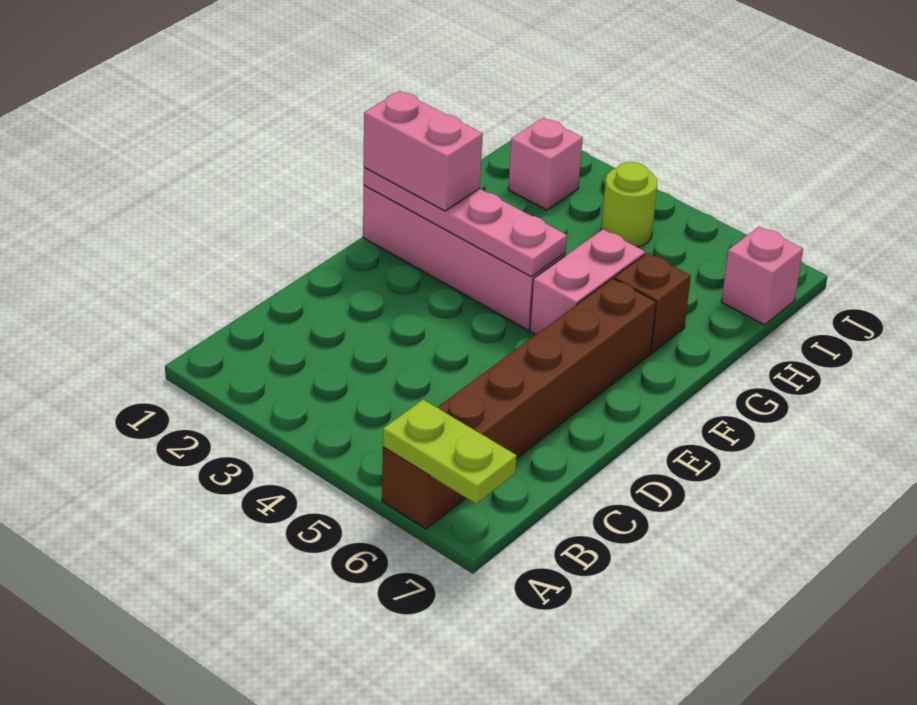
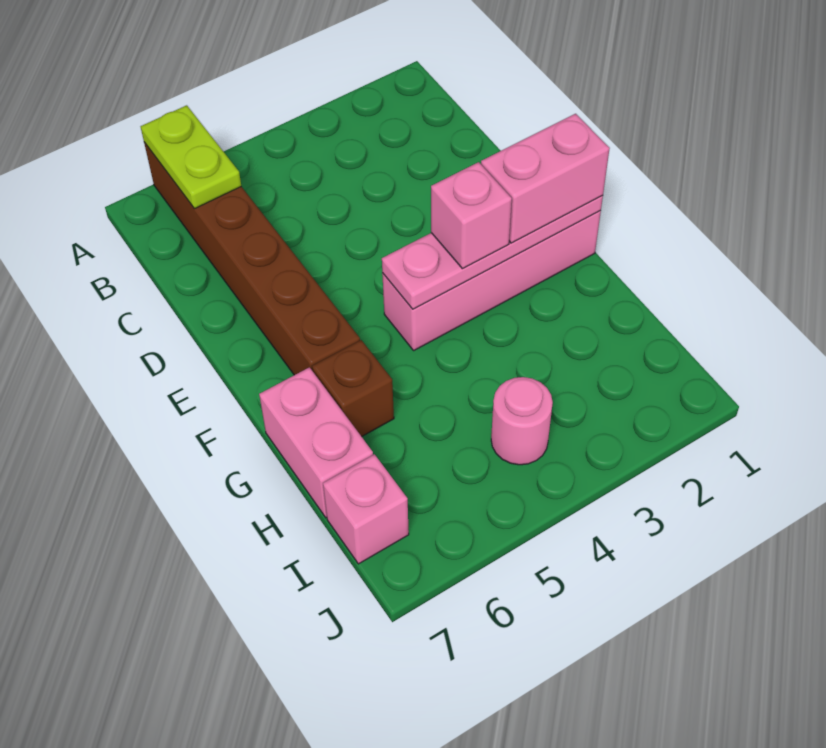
lime plate A6:A7 level 2 -> lime plate A6:B6 level 2
pink brick F5:G5 level 1 -> pink brick G7:H7 level 1
pink brick I2 level 1 -> pink brick F3 level 3
lime round brick I4 level 1 -> pink round brick I4 level 1

